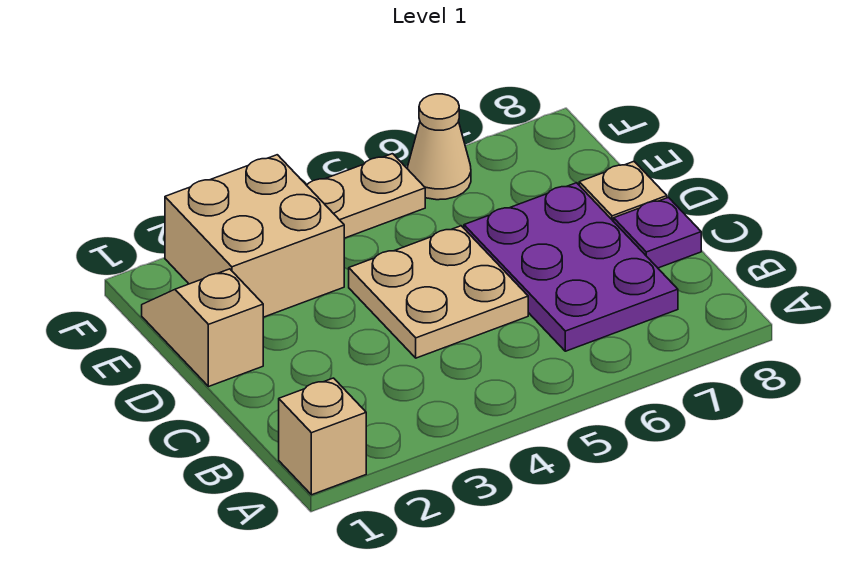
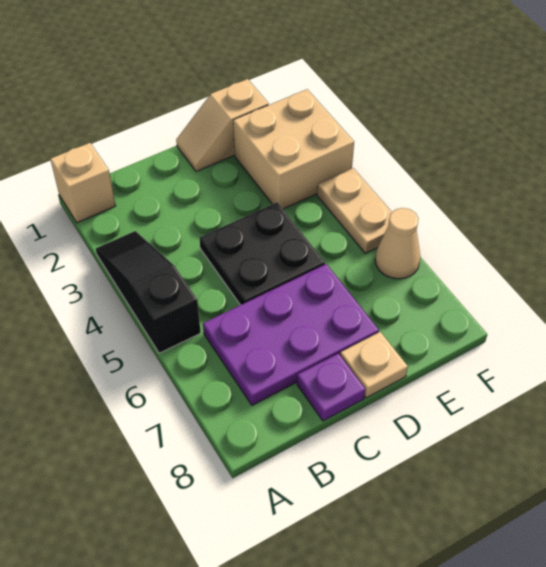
none -> black slope A3:A5 level 1 top 5
tan plate C4:D5 level 1 -> black plate C4:D5 level 1
tan slope D1:E1 level 1 top D -> tan slope D1:E1 level 1 top E

